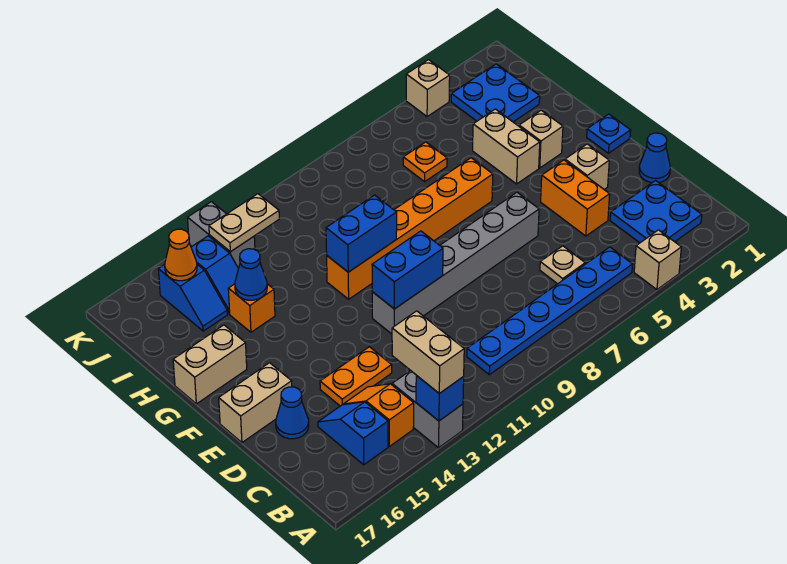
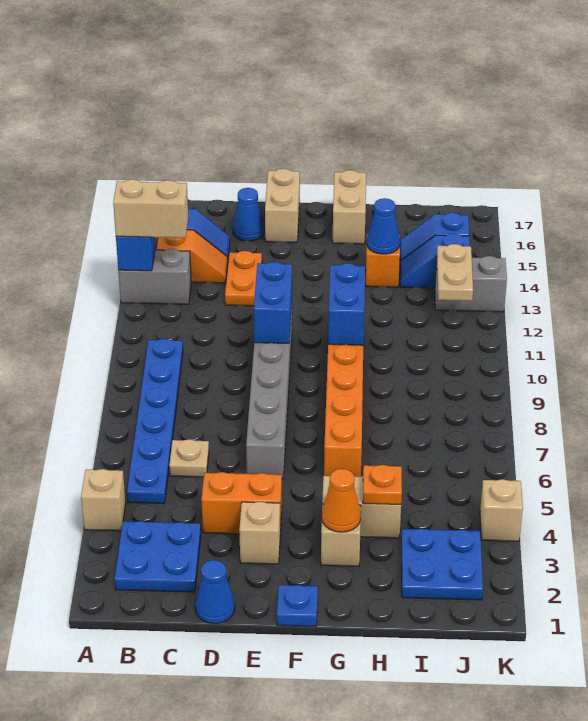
orange plate I6 level 1 -> orange plate H4 level 2
orange cone J15 level 2 -> orange cone G3 level 2

